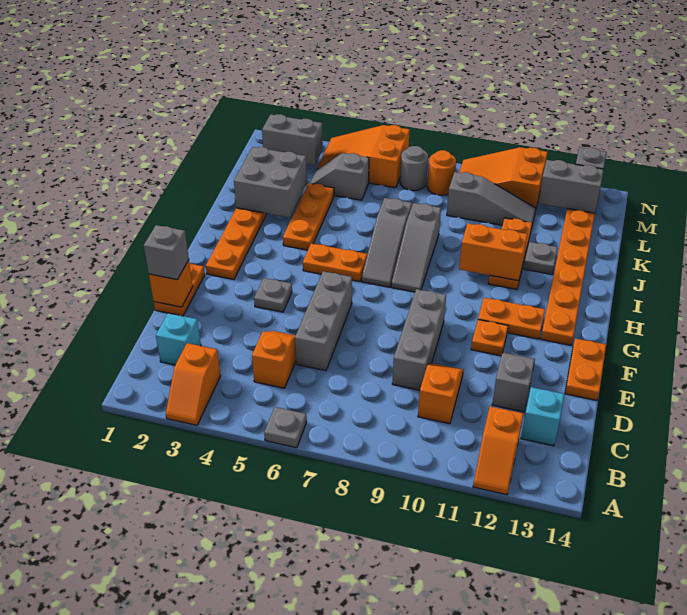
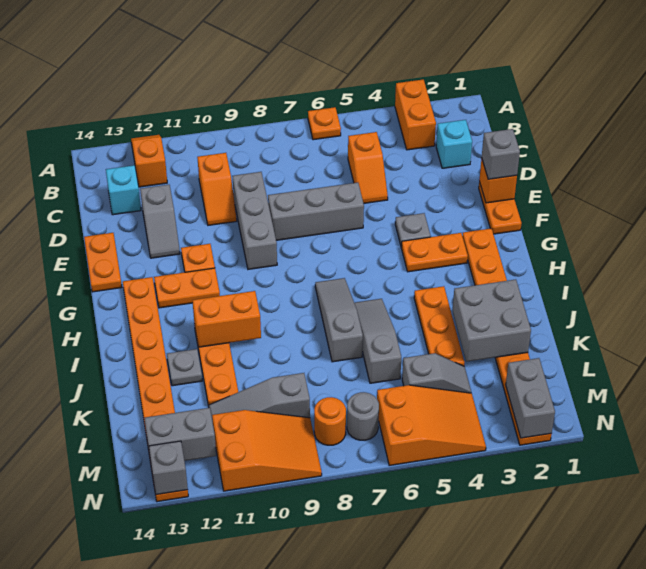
orange slope A3:B3 level 1 top B -> orange brick A3:B3 level 1
grey plate A6 level 1 -> orange plate A6 level 1
grey brick D6:F6 level 1 -> grey brick E6:E8 level 1
orange plate H5:H6 level 1 -> orange plate G3:G4 level 1
grey slope H8:J8 level 1 top J -> grey slope I6:K6 level 1 top K
grey brick M2:M3 level 2 -> grey brick M2:N2 level 2

